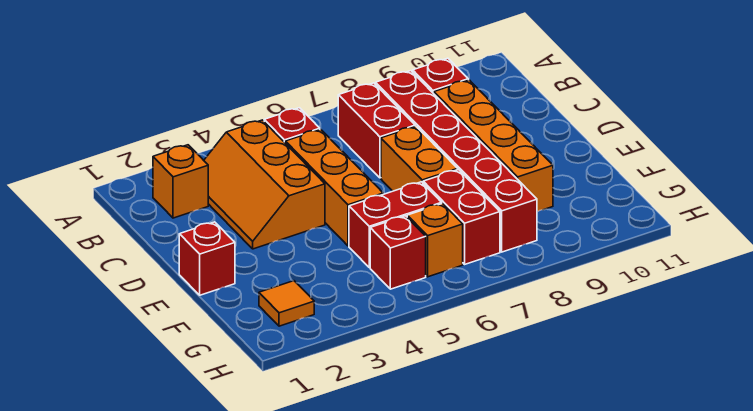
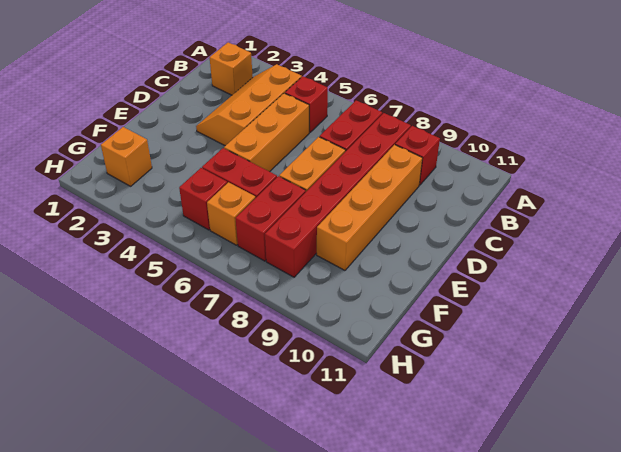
red brick E1 level 1 -> none
orange tile G2 level 1 -> orange brick G2 level 1

